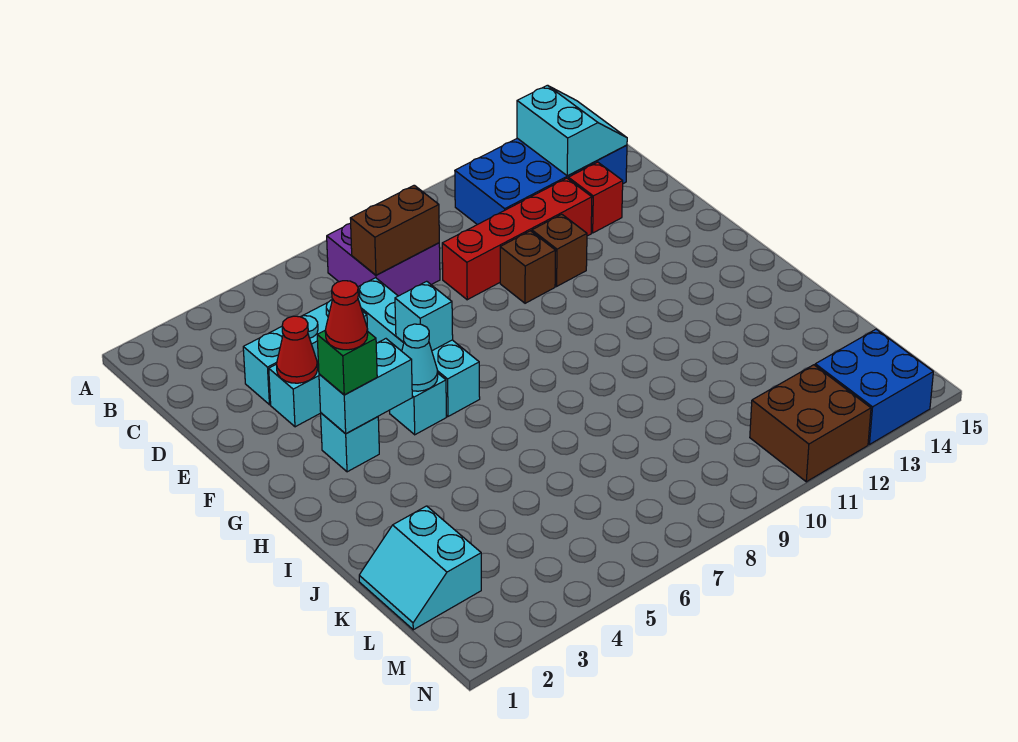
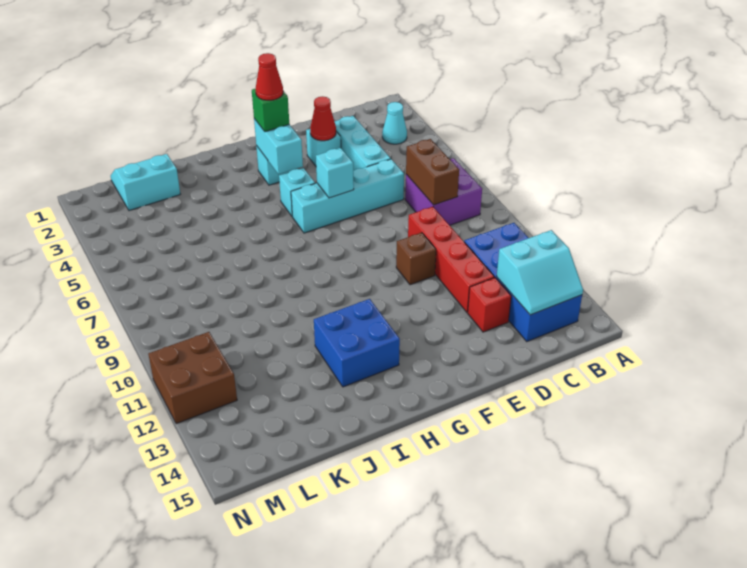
brown brick E11 level 1 -> none
cyan cone G5 level 2 -> cyan cone B3 level 1
blue brick M13:N14 level 1 -> blue brick H12:I13 level 1

